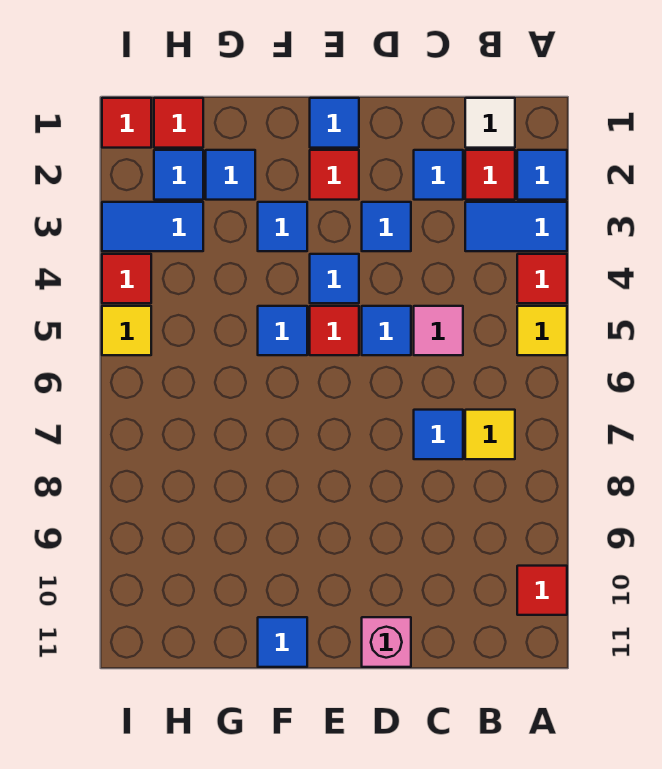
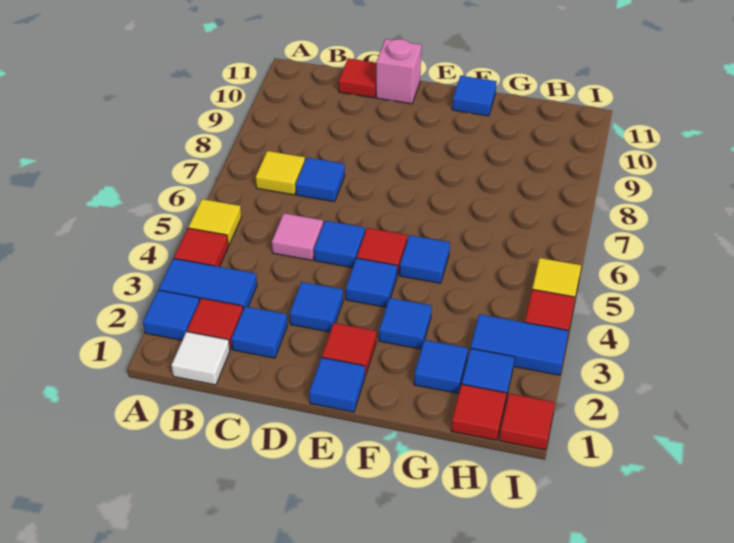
red tile A10 level 1 -> red tile C11 level 1

